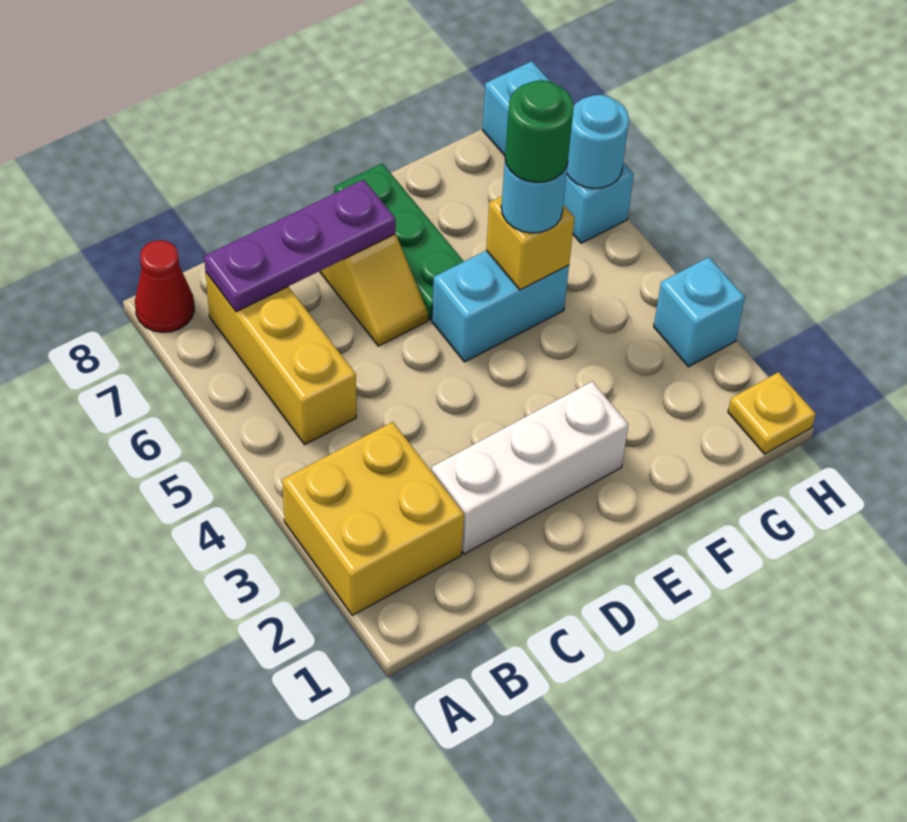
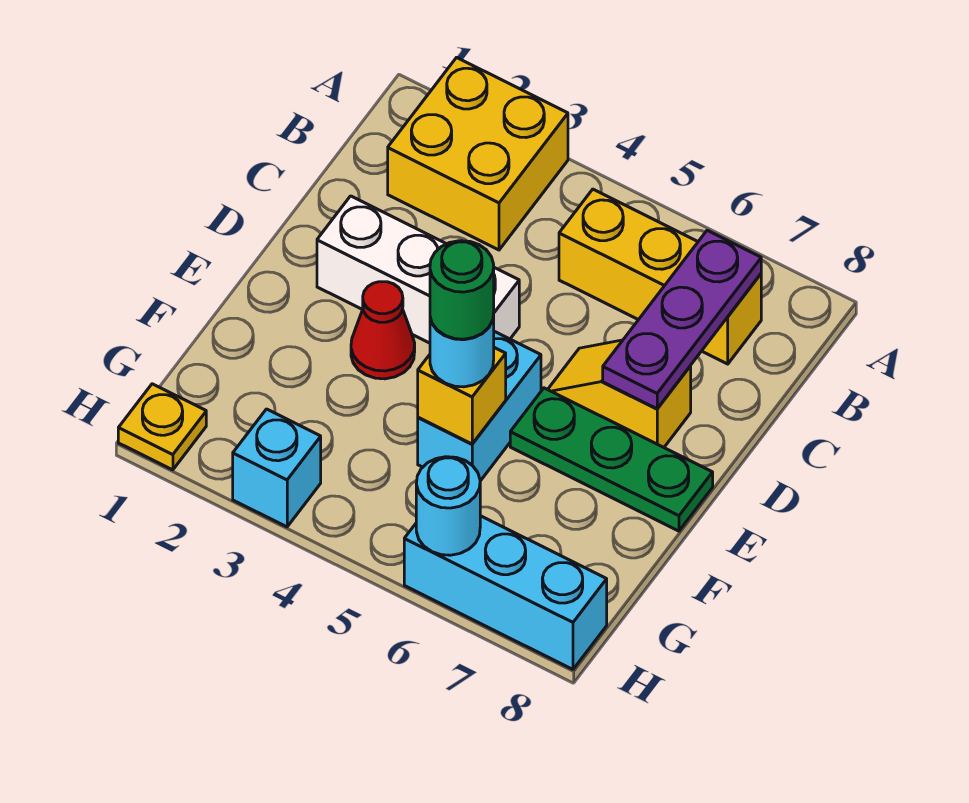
red cone A8 level 1 -> red cone E3 level 1
white brick C2:E2 level 1 -> white brick D2:D4 level 1

